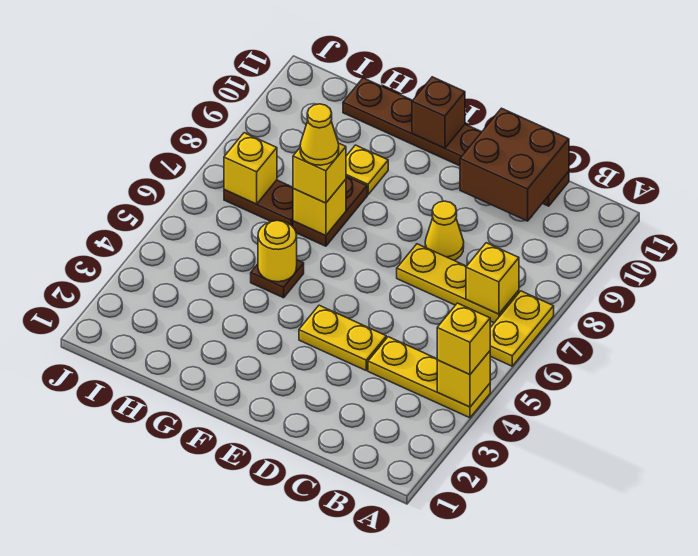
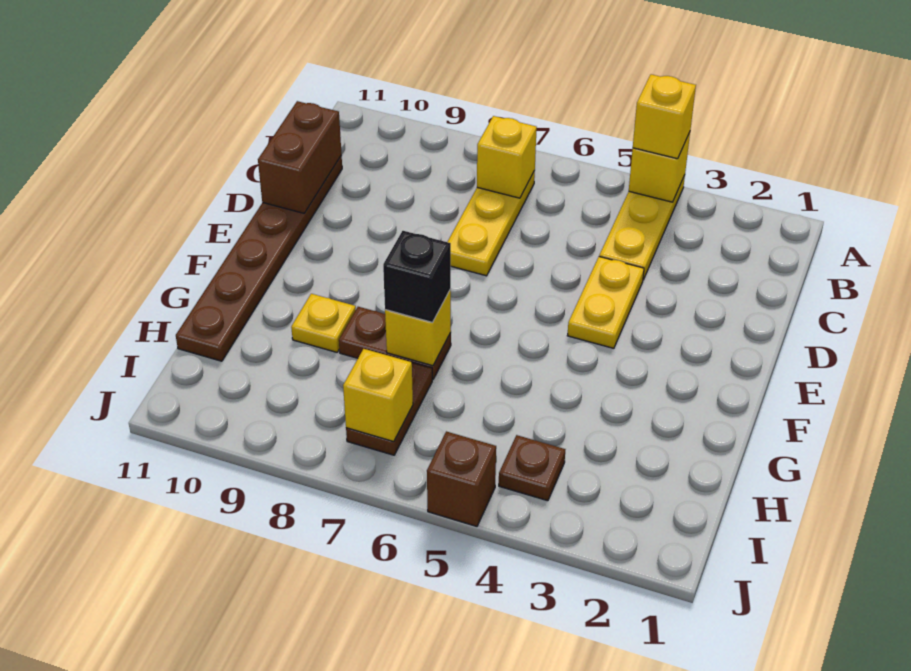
yellow plate A6:A7 level 1 -> none
brown brick C10:D11 level 2 -> brown brick C11:D11 level 2
yellow cone D8 level 1 -> none
brown brick F11 level 2 -> brown brick J5 level 1
brown plate G5 level 1 -> brown plate I4 level 1
yellow round brick G5 level 2 -> none
yellow brick G7 level 3 -> black brick G7 level 3
yellow cone G7 level 4 -> none

